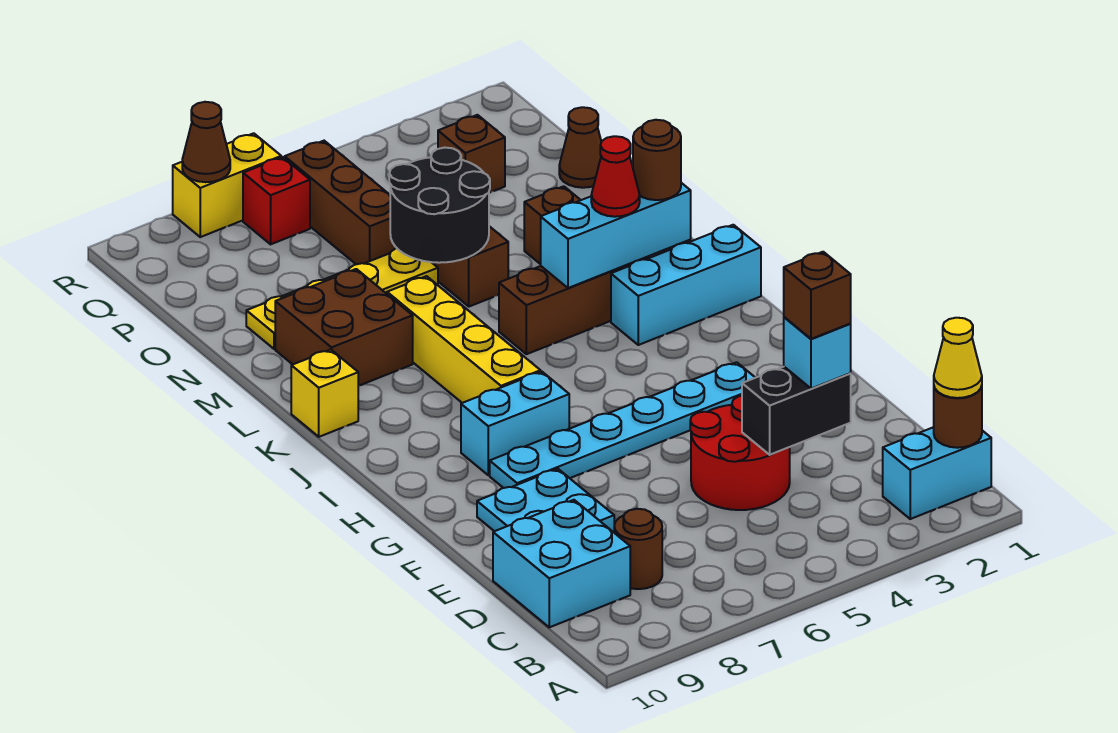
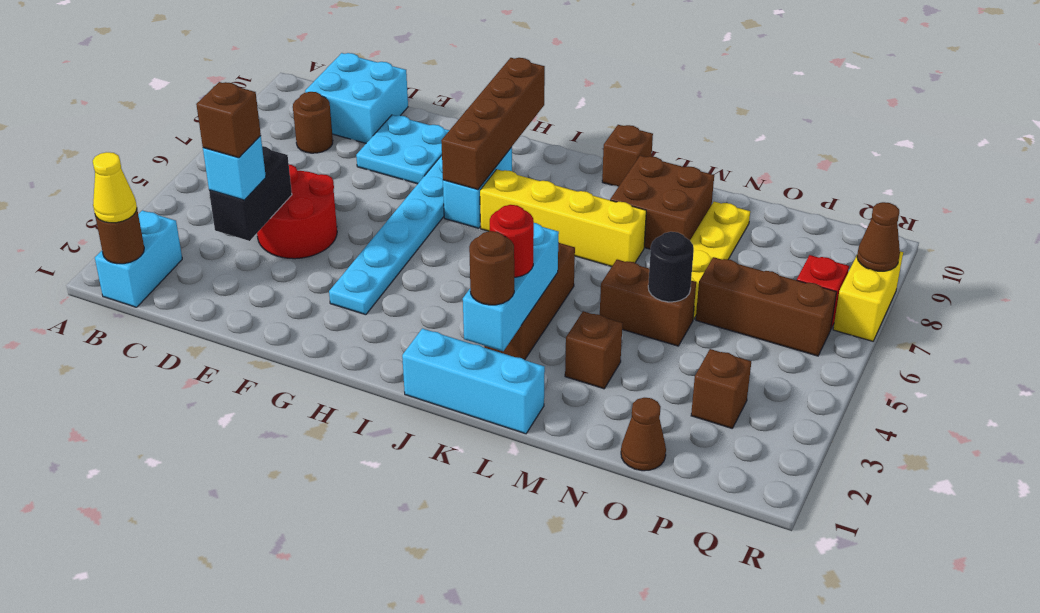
none -> brown brick H7:H10 level 2
cyan brick J1:J3 level 1 -> cyan brick J1:L1 level 1
red cone K3 level 3 -> red round brick K3 level 3
yellow brick K10 level 1 -> brown brick K10 level 1
black round brick M5:N6 level 2 -> black round brick N5 level 2

